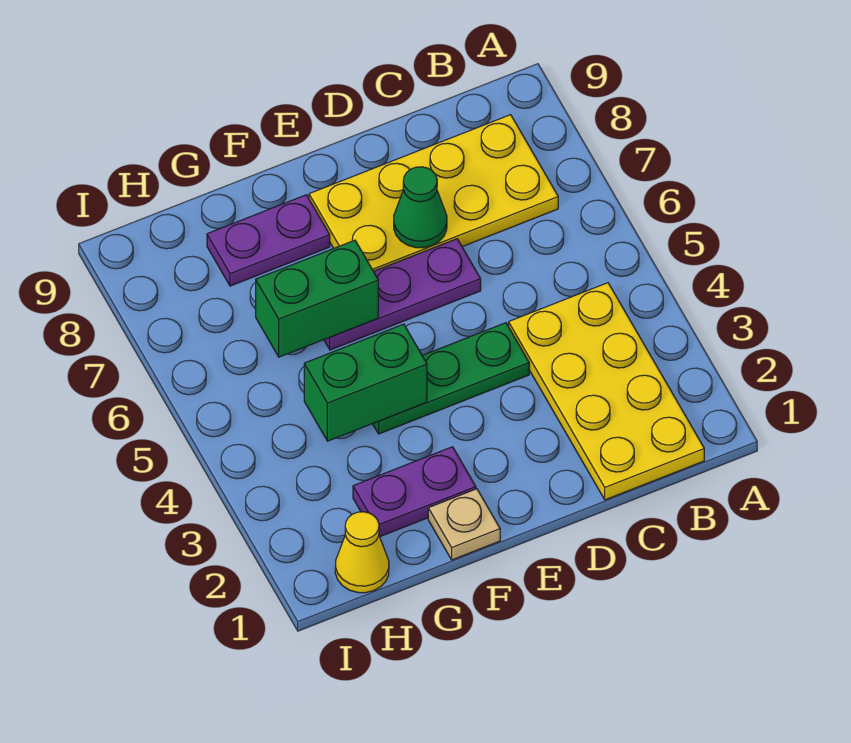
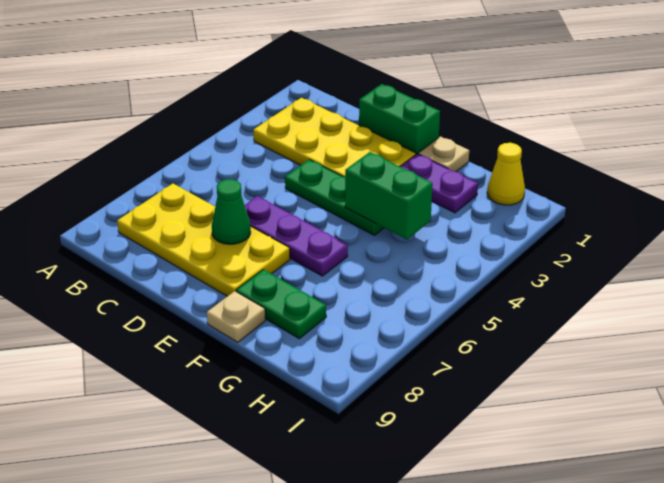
yellow plate B1:C4 level 1 -> yellow plate B2:E3 level 1
green brick F6:G6 level 2 -> green brick D1:E1 level 1
purple plate F8:G8 level 1 -> green plate F8:G8 level 1
none -> tan plate F9 level 1

